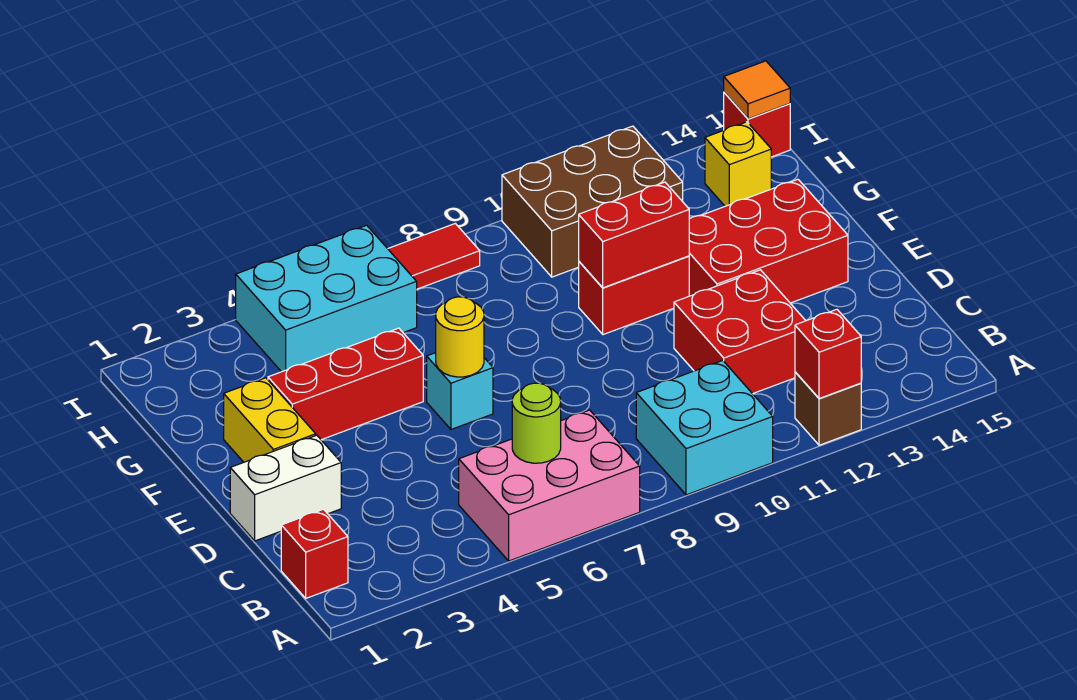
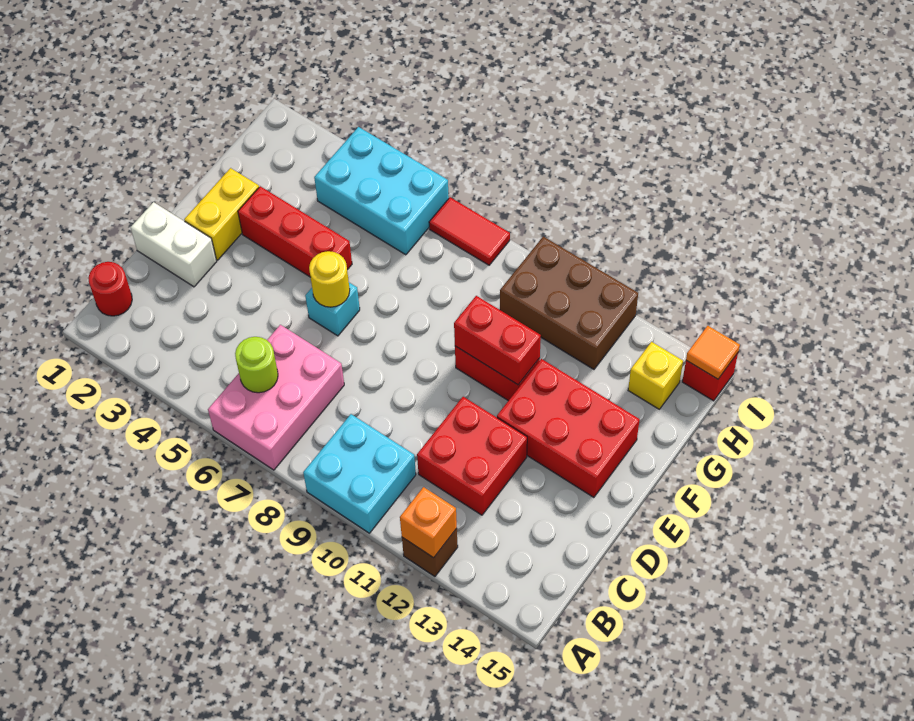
pink brick A5:B7 level 1 -> pink brick A6:C7 level 1
red brick A12 level 2 -> orange brick A12 level 2
red brick B1 level 1 -> red round brick B1 level 1

